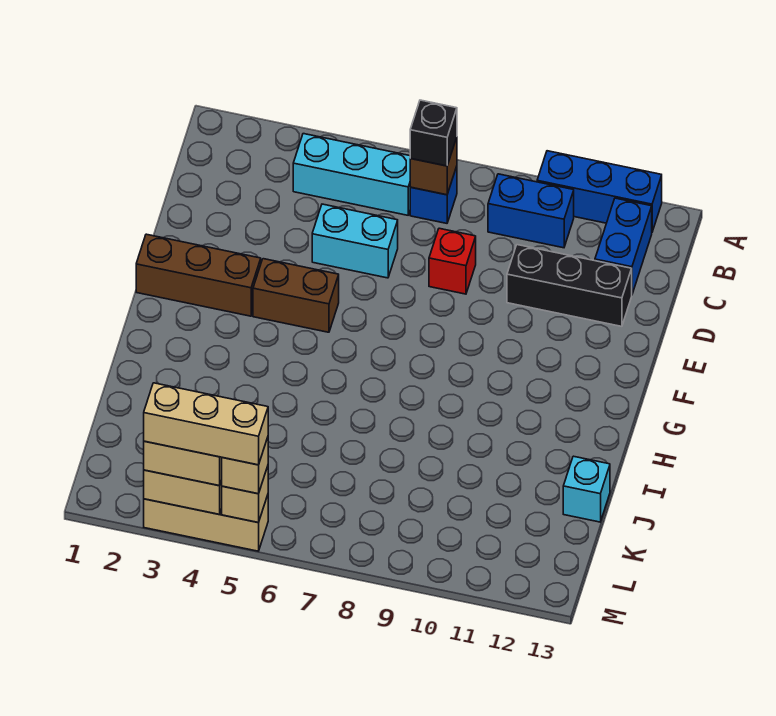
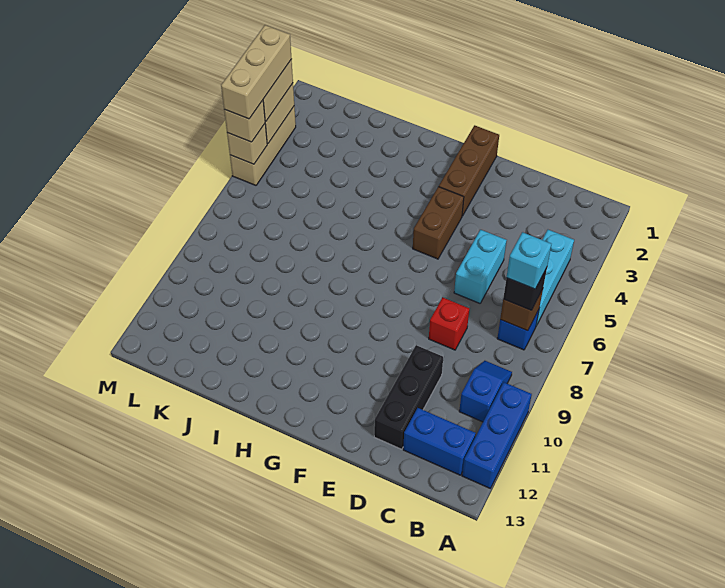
blue brick B9:B10 level 1 -> blue slope B9:B10 level 1 top 10
cyan brick J13 level 1 -> cyan brick B7 level 4

